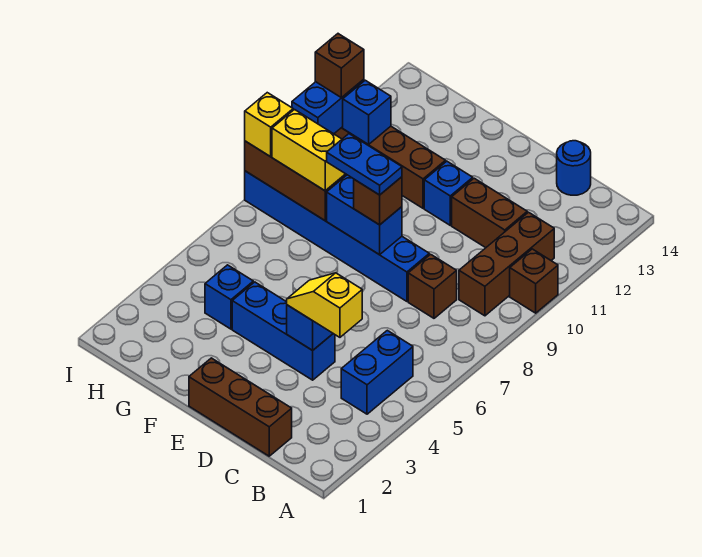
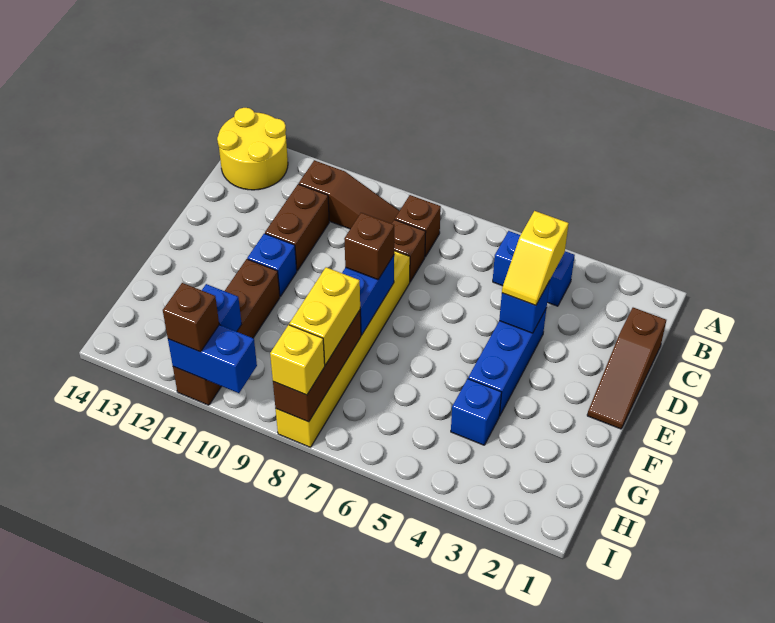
brown brick A10 level 1 -> brown brick B8 level 1
none -> yellow round brick A13:B14 level 1
brown brick B9:B11 level 1 -> brown slope B9:B11 level 1 top 11
brown brick C1:E1 level 1 -> brown slope C1:E1 level 1 top C
blue round brick C14 level 1 -> none
blue brick D8:I8 level 1 -> yellow brick D8:I8 level 1
blue plate E8:F8 level 4 -> none

